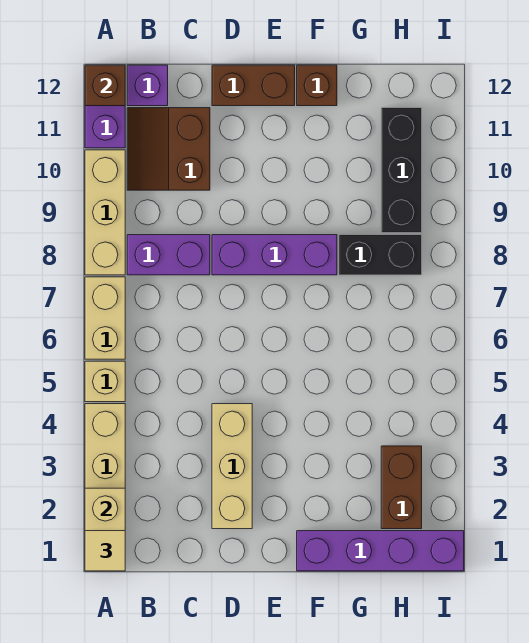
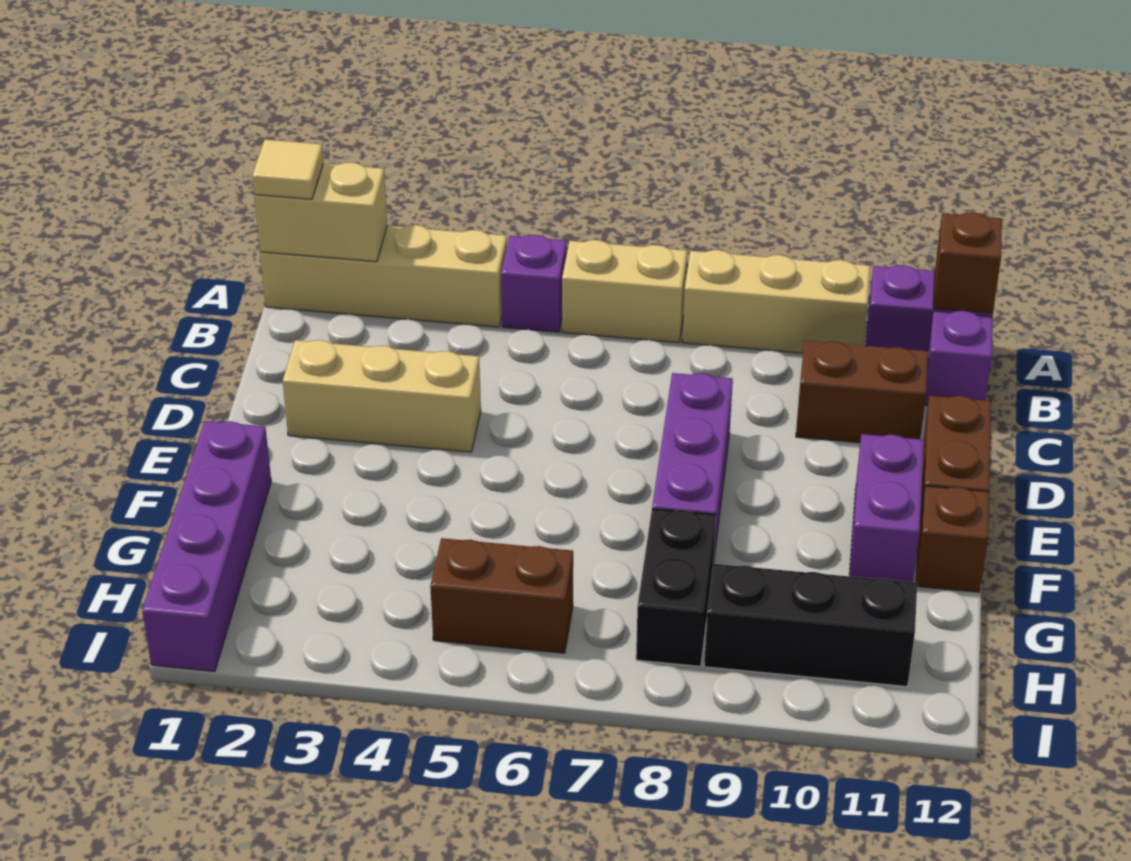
tan brick A5 level 1 -> purple brick A5 level 1
purple brick B8:C8 level 1 -> purple brick E11:F11 level 1
brown brick H2:H3 level 1 -> brown brick H5:H6 level 1

